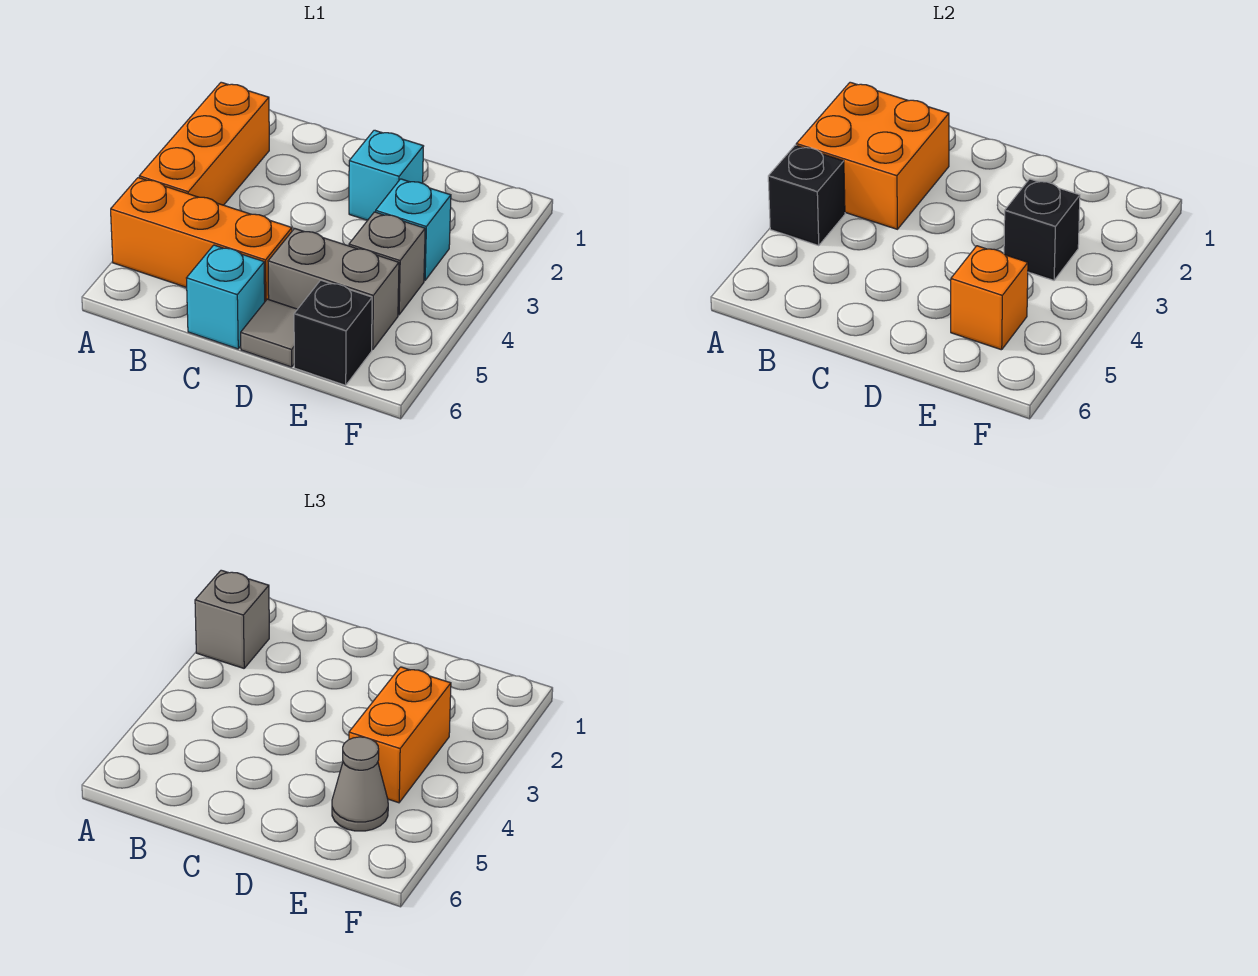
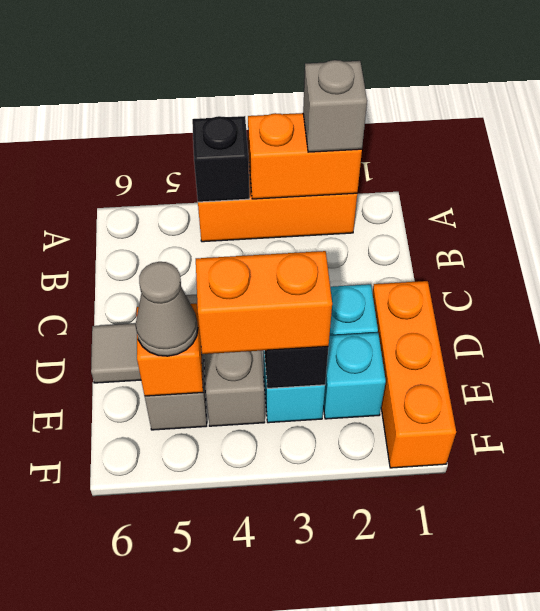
orange brick A2:B3 level 2 -> orange brick A2:A3 level 2
orange brick A5:C5 level 1 -> orange brick D1:F1 level 1
cyan brick C6 level 1 -> cyan brick E2 level 1
black brick E6 level 1 -> none

